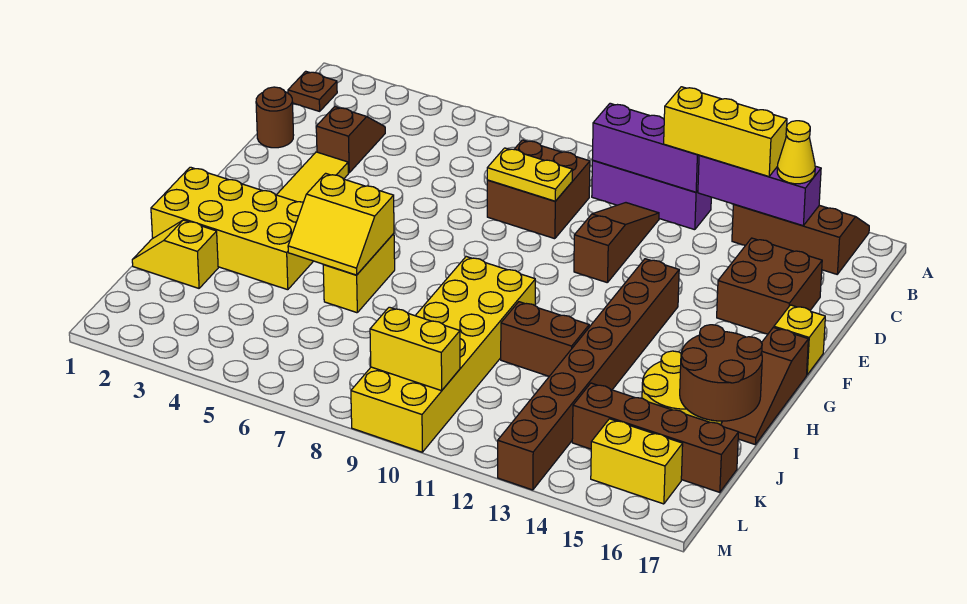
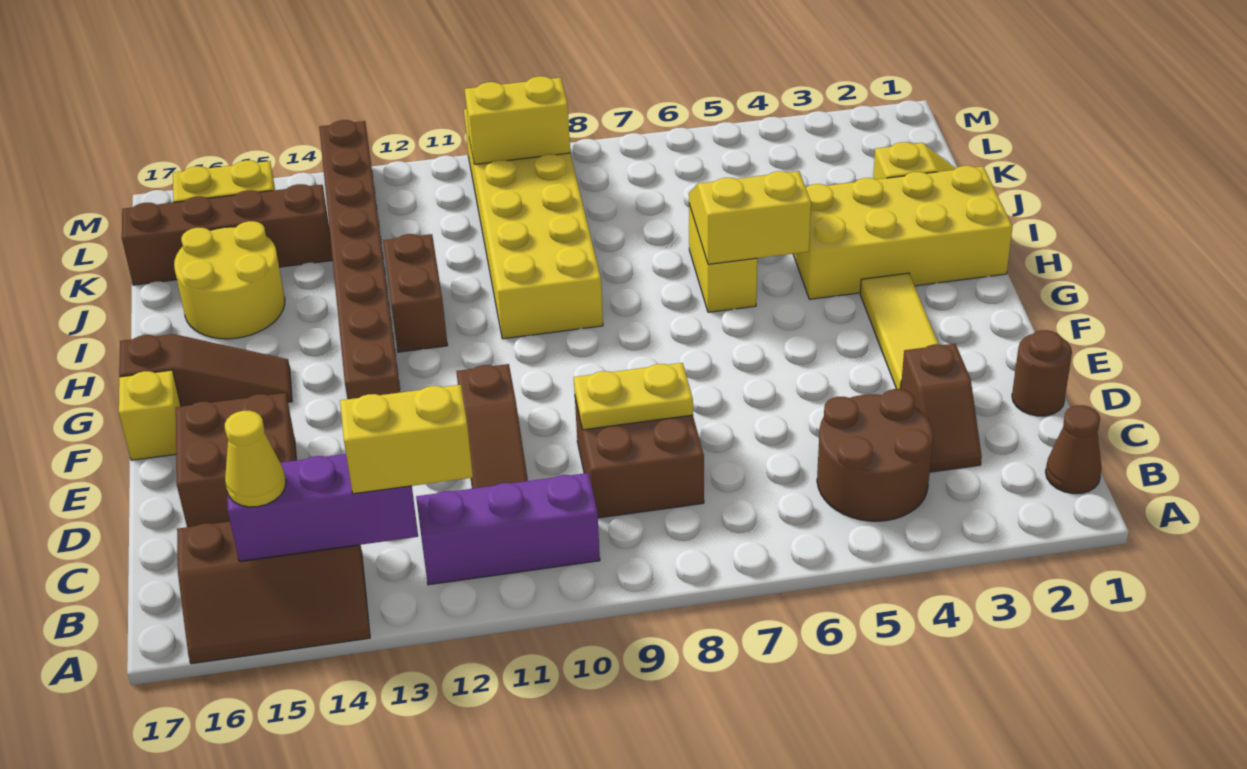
brown plate B1 level 1 -> brown cone B1 level 1
purple brick B10:B12 level 2 -> none
yellow brick B12:B14 level 3 -> yellow brick B12:B13 level 3
brown slope G17:I17 level 1 top G -> brown slope G15:G17 level 1 top 17
brown brick I11:I12 level 1 -> brown brick H12:I12 level 1
brown round brick I16:J17 level 2 -> brown round brick B4:C5 level 1

